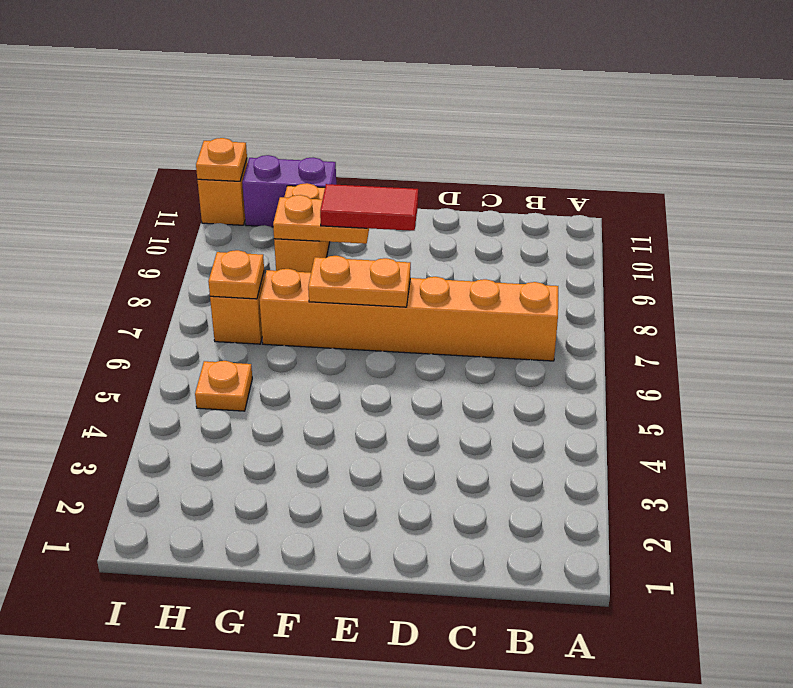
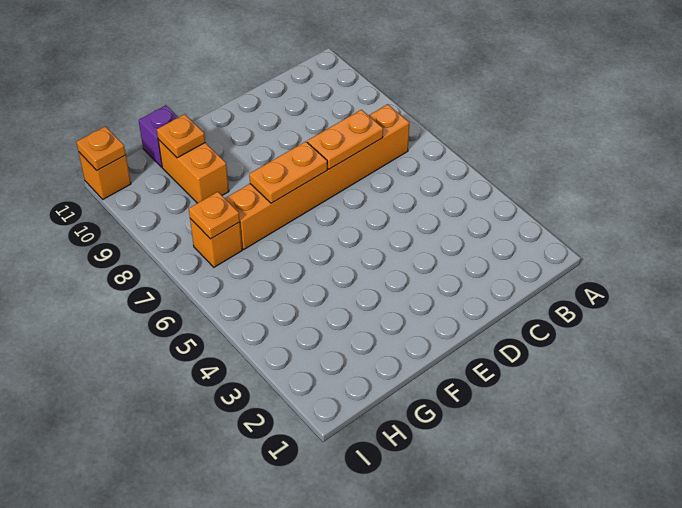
red tile E9:F9 level 3 -> none
orange plate F9:G9 level 2 -> orange plate C7:D7 level 2
purple brick G11:H11 level 1 -> purple brick G11 level 1
orange plate H5 level 1 -> orange plate G10 level 2

